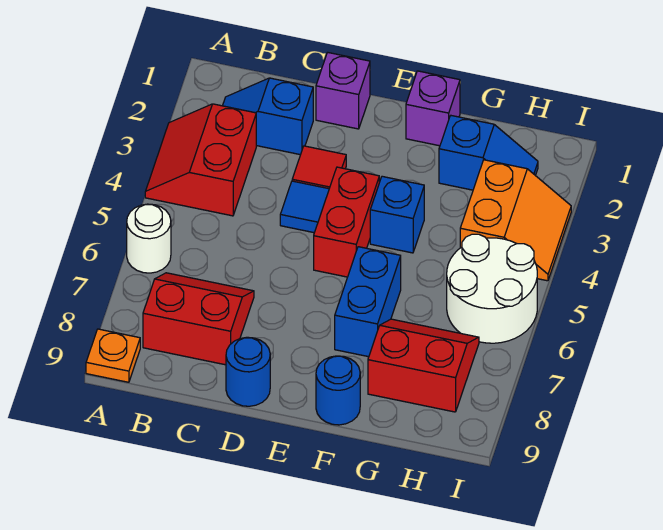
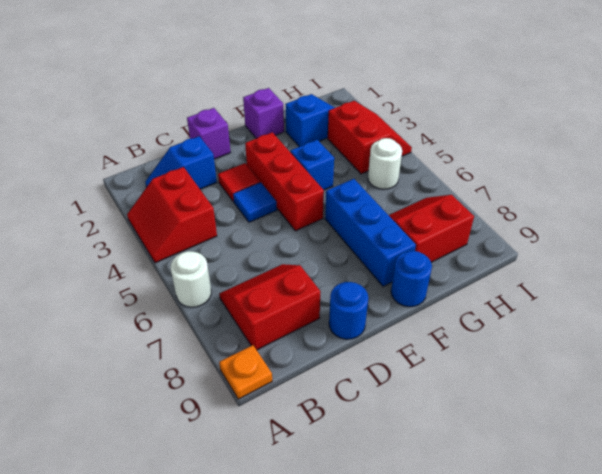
red brick E4:E5 level 1 -> red brick E3:E5 level 1
blue brick F6:F7 level 1 -> blue brick F6:F8 level 1
orange slope H3:I4 level 1 top H -> red slope H3:I4 level 1 top H
white round brick H5:I6 level 1 -> white round brick H5 level 1

